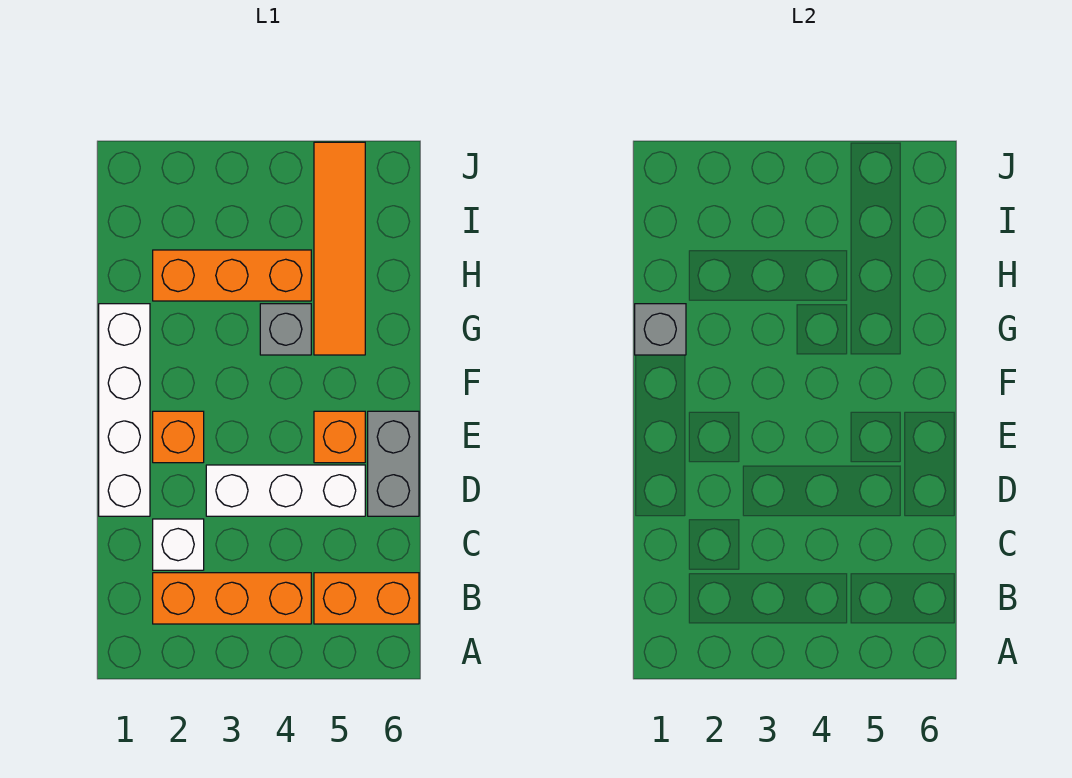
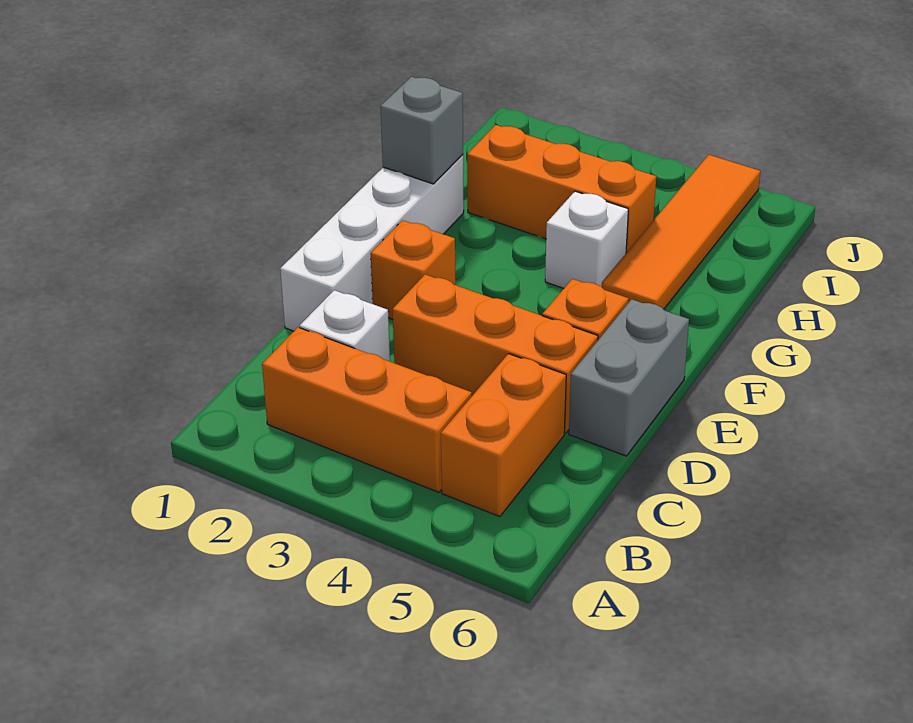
orange brick B5:B6 level 1 -> orange brick B5:C5 level 1
white brick D3:D5 level 1 -> orange brick D3:D5 level 1
grey brick G4 level 1 -> white brick G4 level 1

